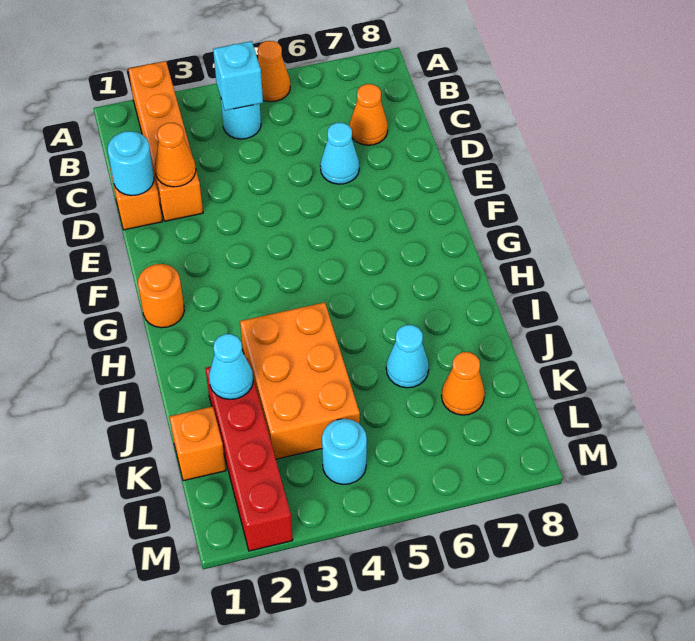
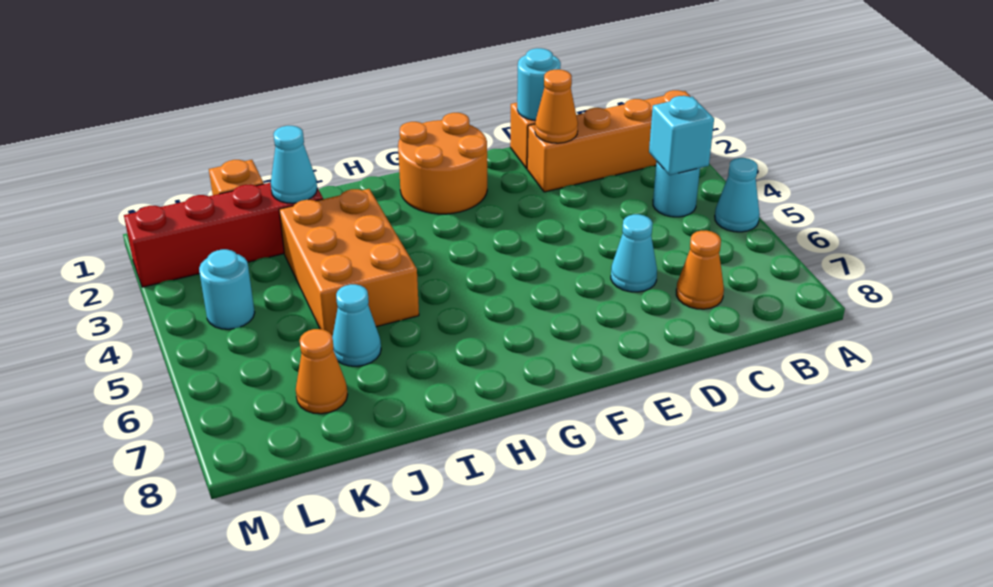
orange cone A5 level 1 -> cyan cone A5 level 1
orange round brick G1 level 1 -> orange round brick F1:G2 level 1
orange brick I3:K4 level 1 -> orange brick I3:J5 level 1

